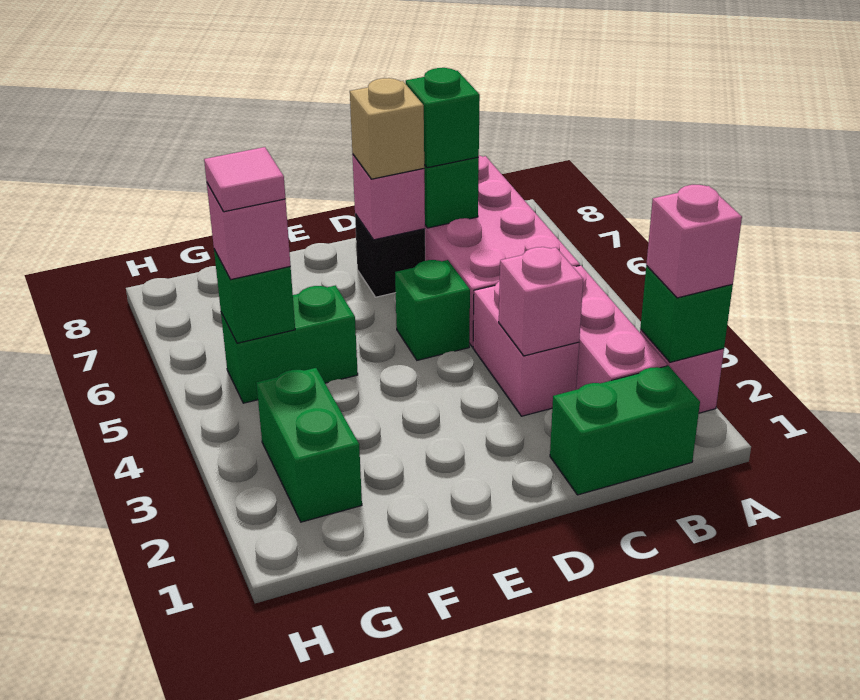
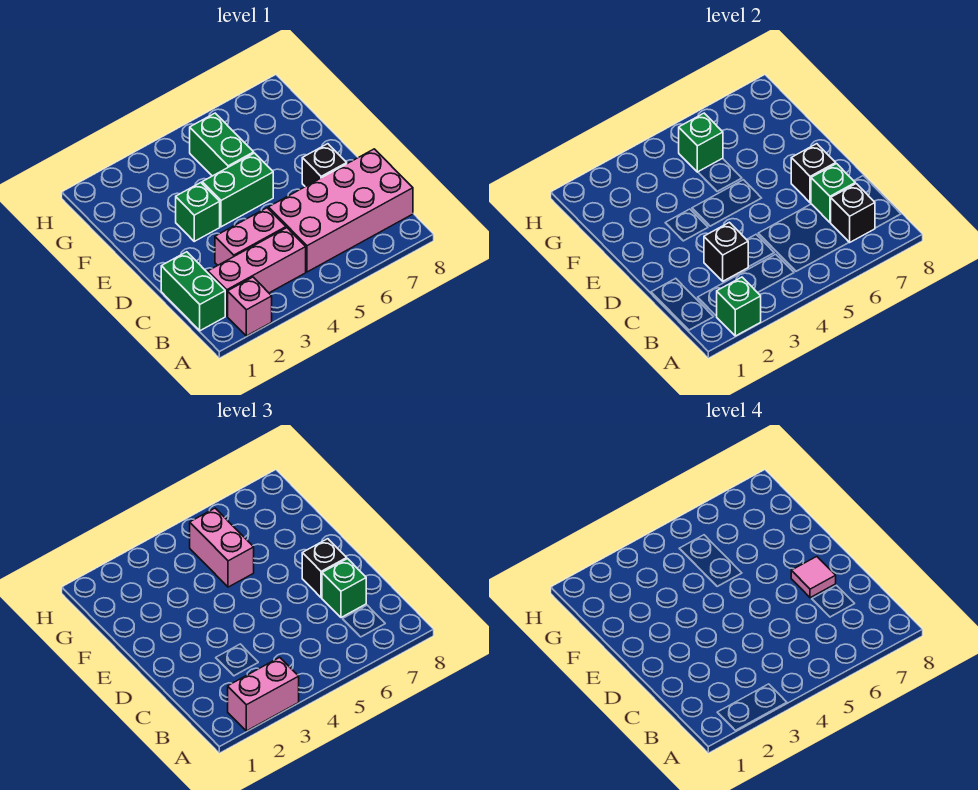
pink brick A2 level 3 -> pink brick A2:A3 level 3
none -> black brick B7 level 2
pink brick C3 level 2 -> black brick C3 level 2
green brick D5 level 1 -> green brick E3 level 1
pink brick D7 level 2 -> black brick D7 level 2
tan brick D7 level 3 -> black brick D7 level 3
green brick G2:G3 level 1 -> green brick E4:E5 level 1
pink brick G5 level 3 -> pink brick F5:G5 level 3
pink tile G5 level 4 -> pink tile D7 level 4

